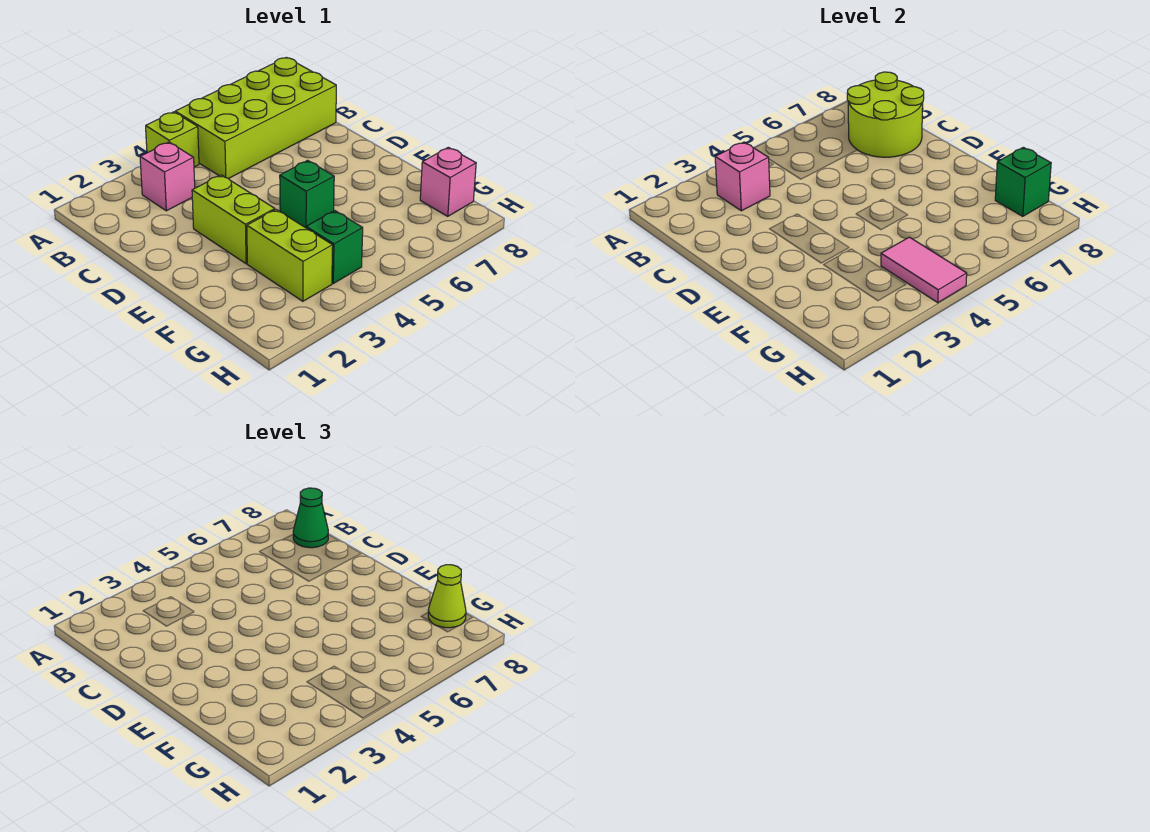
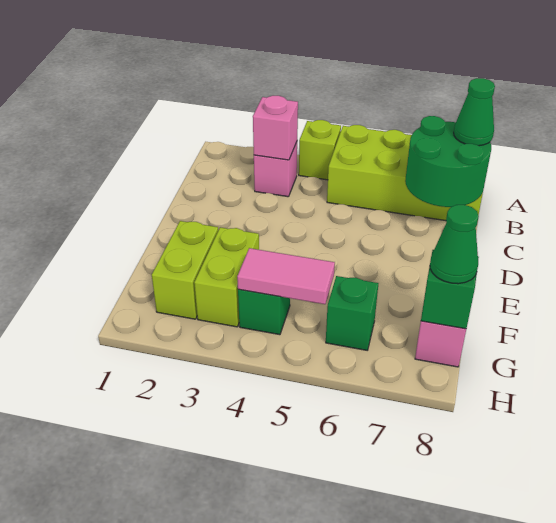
lime round brick B7:C8 level 2 -> green round brick B7:C8 level 2
lime brick D3:E3 level 1 -> lime brick F2:G2 level 1
green brick E5 level 1 -> green brick G6 level 1
pink tile G4:H4 level 2 -> pink tile G4:G5 level 2
lime cone G8 level 3 -> green cone G8 level 3

